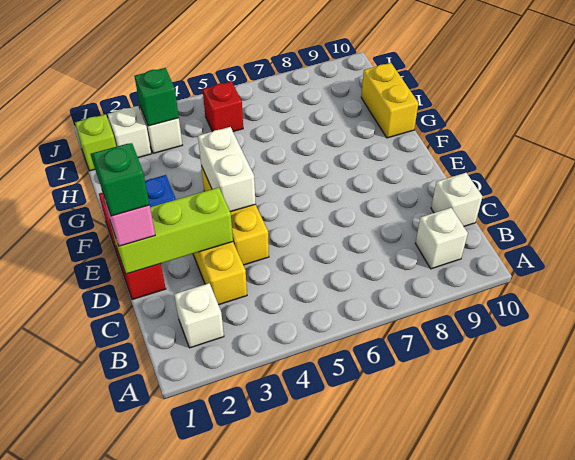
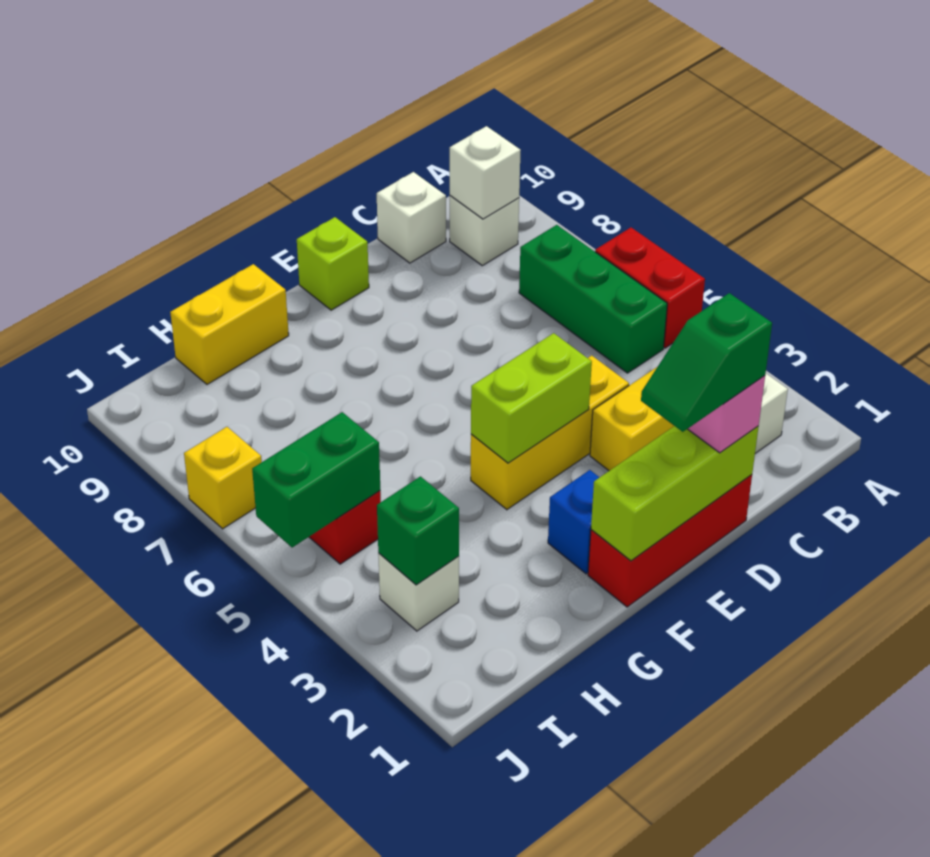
none -> red brick A5:A6 level 1
none -> green brick B5:B7 level 1
lime brick D1:D3 level 2 -> lime brick D1:F1 level 2
white brick E4:F4 level 2 -> lime brick E4:F4 level 2
lime brick I1 level 1 -> lime brick E10 level 1
white brick I2 level 1 -> white brick B9 level 2
none -> green brick I5:J5 level 2
none -> yellow brick J7 level 1

